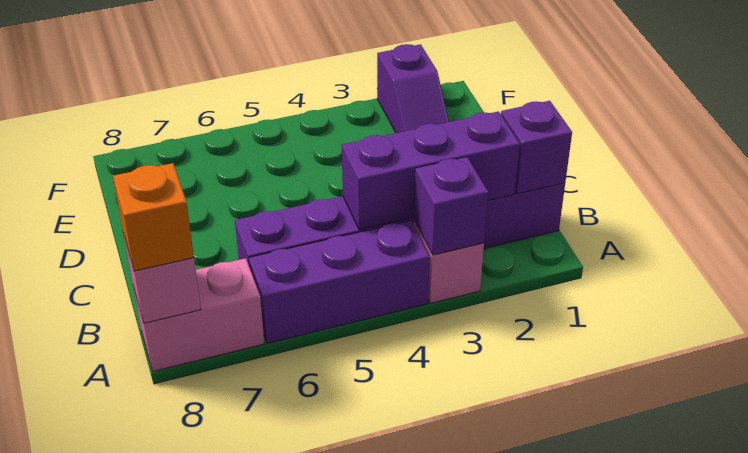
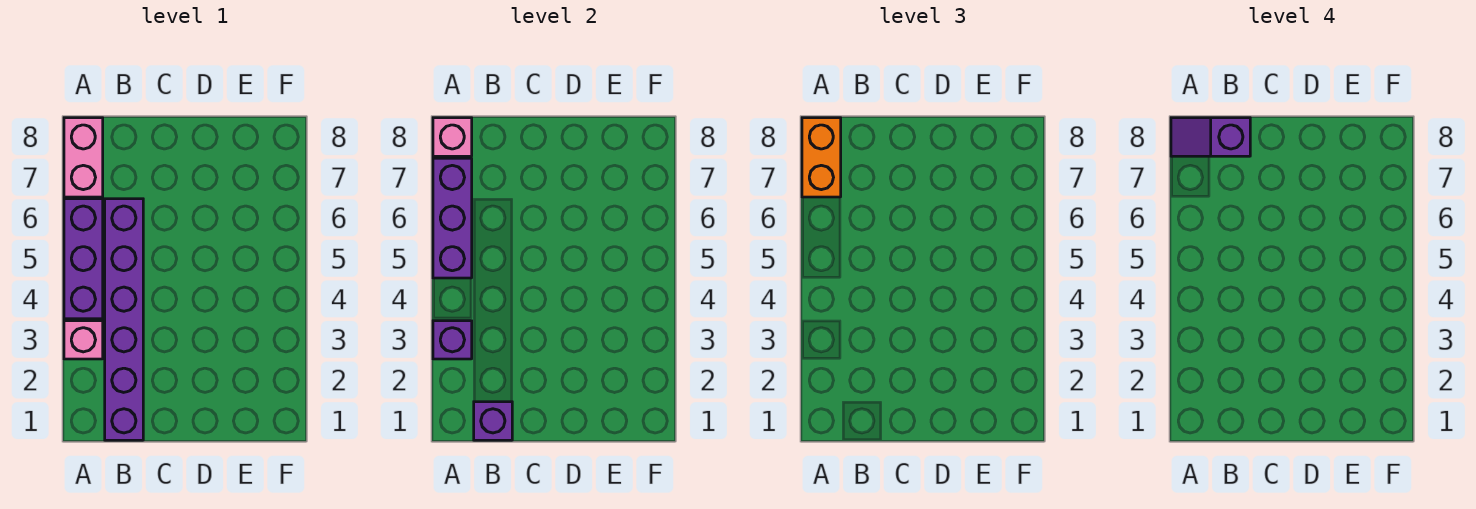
orange brick A8 level 3 -> orange brick A7:A8 level 3
purple brick B2:B4 level 2 -> purple brick A5:A7 level 2
purple slope E2:F2 level 1 top F -> purple slope A8:B8 level 4 top B

